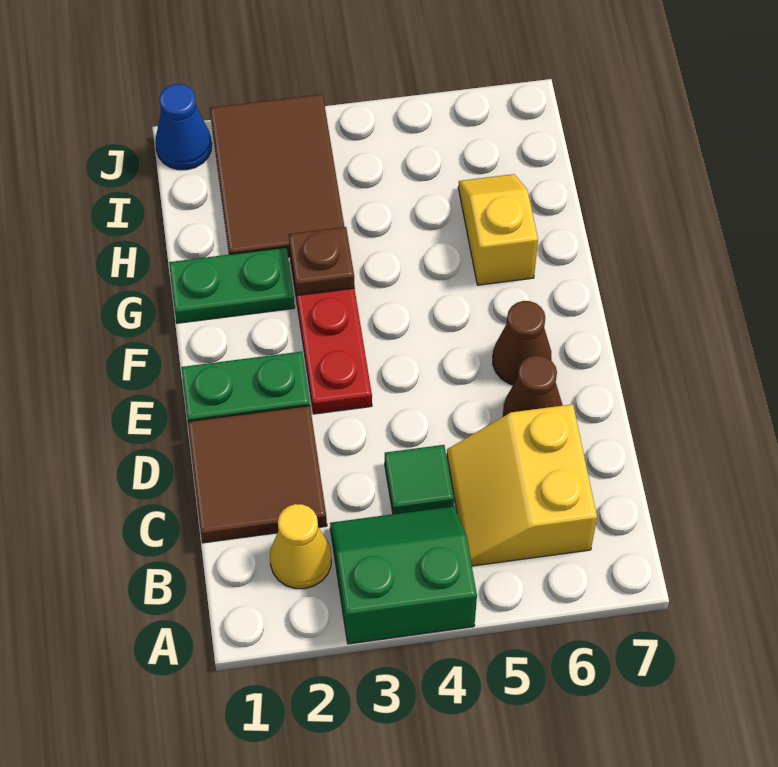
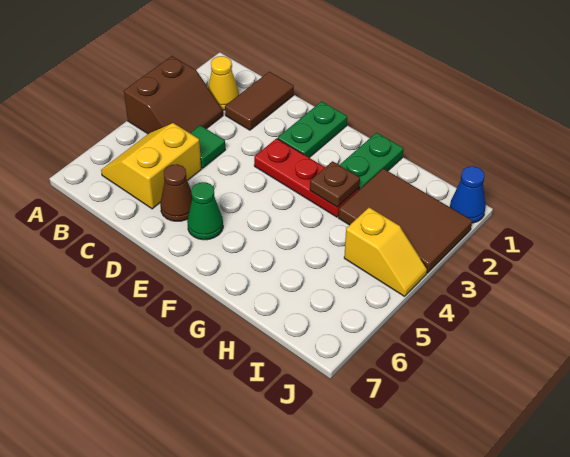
green slope A3:B4 level 1 top A -> brown slope A3:B4 level 1 top A
yellow slope B5:C6 level 1 top 6 -> yellow slope B5:C6 level 1 top C
brown tile C1:D2 level 1 -> brown tile C1:C2 level 1
brown cone E6 level 1 -> green cone E6 level 1
yellow slope G6:H6 level 1 top G -> yellow slope I4:J4 level 1 top I

